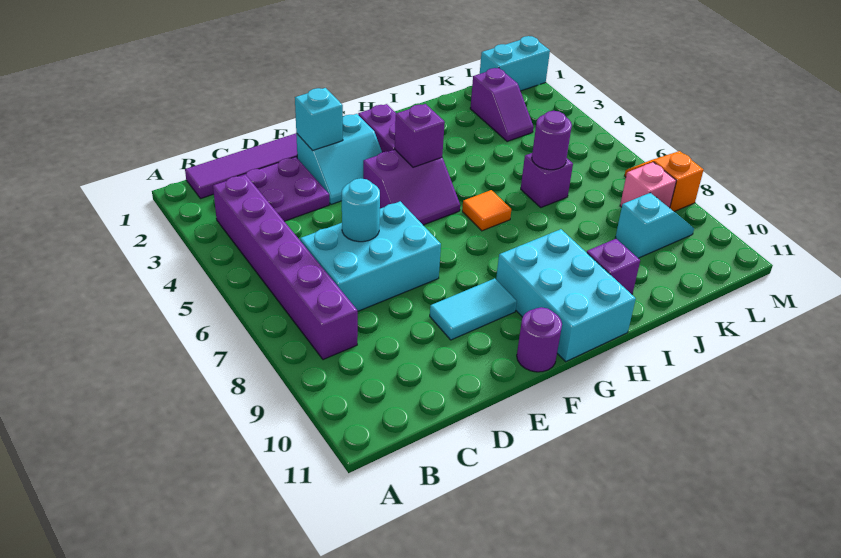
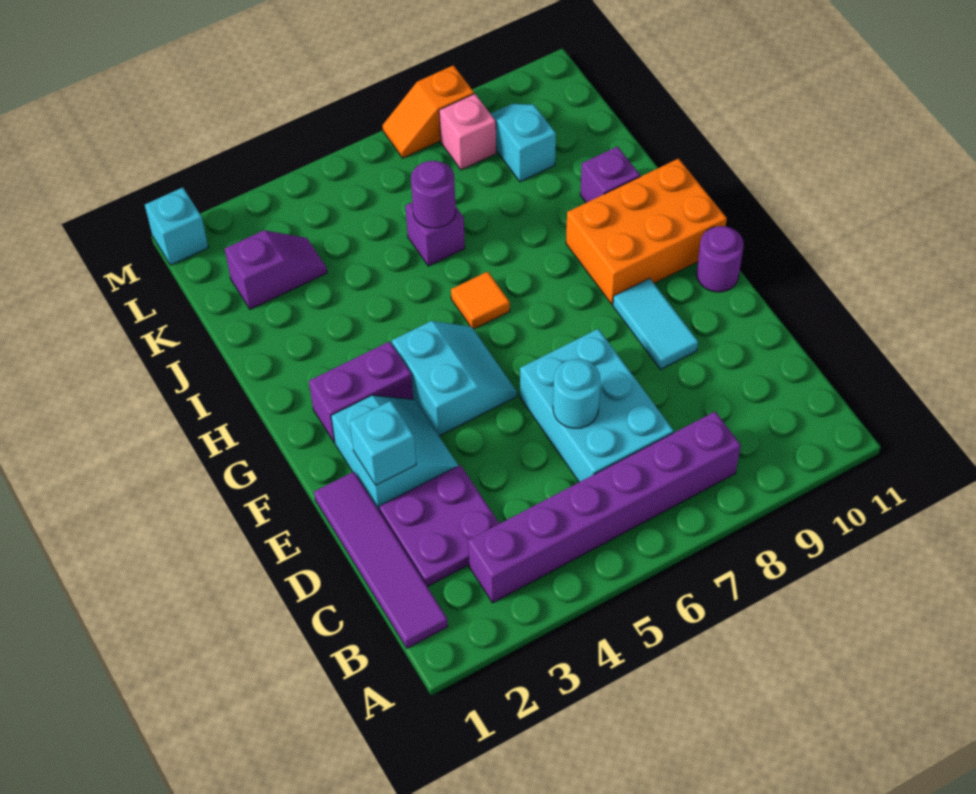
purple slope F4:G5 level 1 top 4 -> cyan slope F4:G5 level 1 top 4
purple brick G4 level 2 -> none
cyan brick G9:H11 level 1 -> orange brick G9:H11 level 1
cyan brick L1:M1 level 1 -> cyan brick M1 level 1

